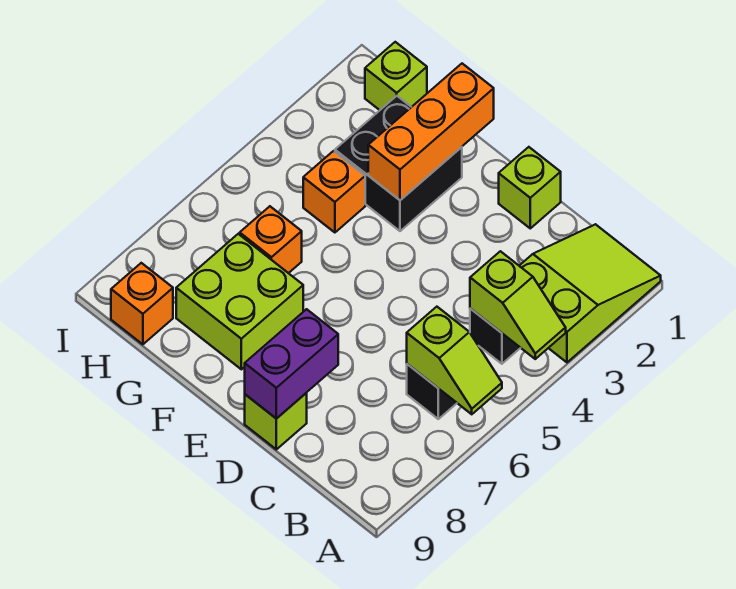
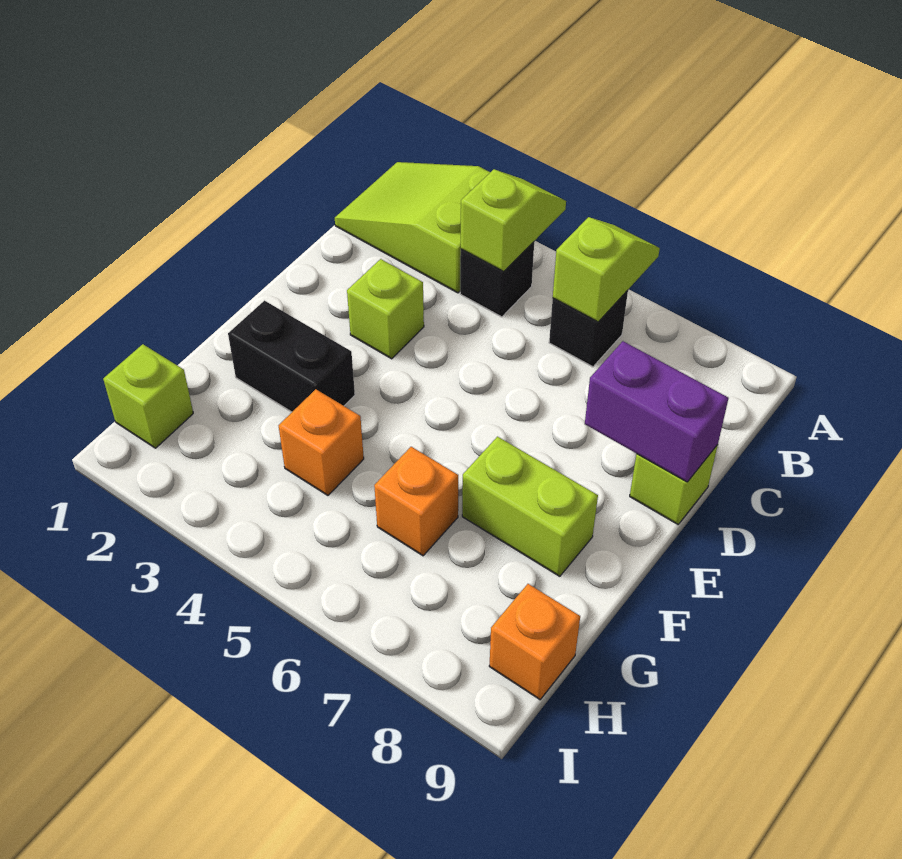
lime brick D1 level 1 -> lime brick D3 level 1
orange brick F1:F3 level 2 -> none
black brick F2:G3 level 1 -> black brick F2:F3 level 1
lime brick F7:G8 level 1 -> lime brick F7:F8 level 1

